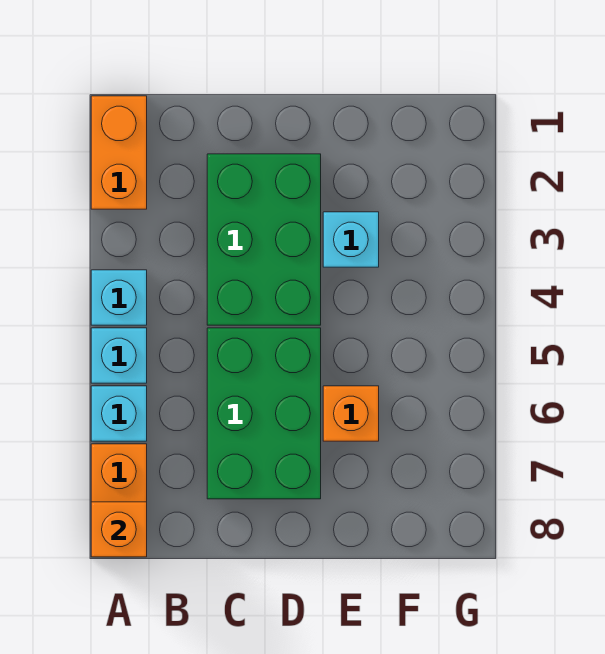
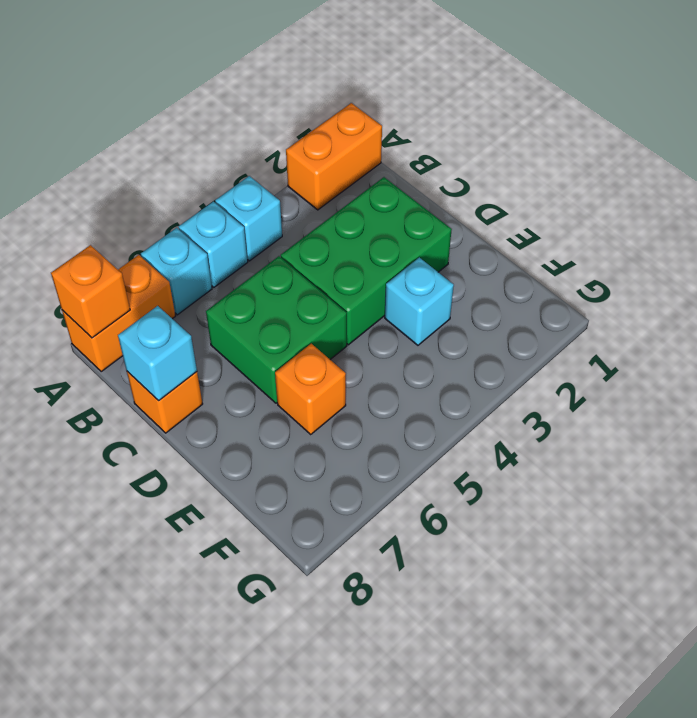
green brick C5:D7 level 1 -> green brick C5:D6 level 1
none -> orange brick C8 level 1
none -> cyan brick C8 level 2

